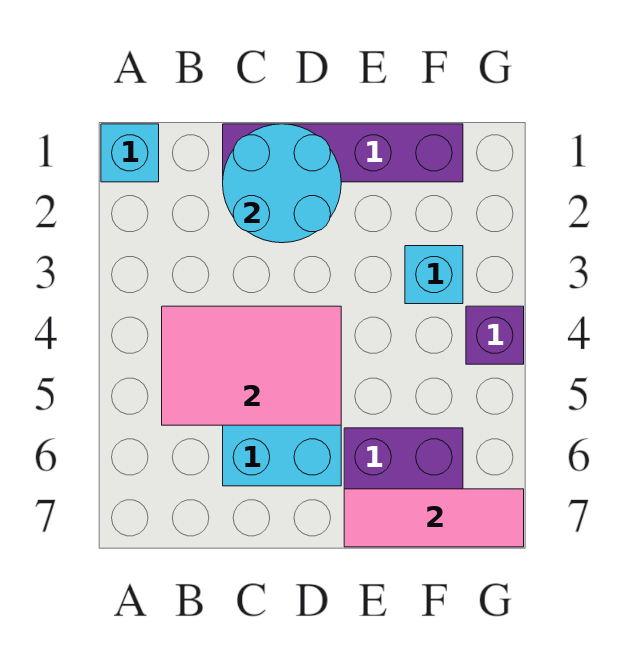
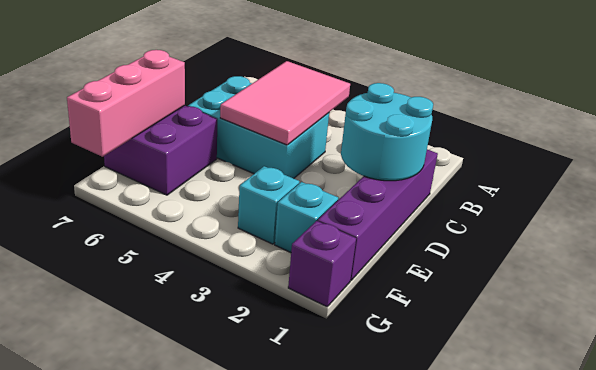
cyan brick A1 level 1 -> cyan brick F2 level 1
pink tile E7:G7 level 2 -> pink brick E7:G7 level 2
purple brick G4 level 1 -> purple brick G1 level 1

